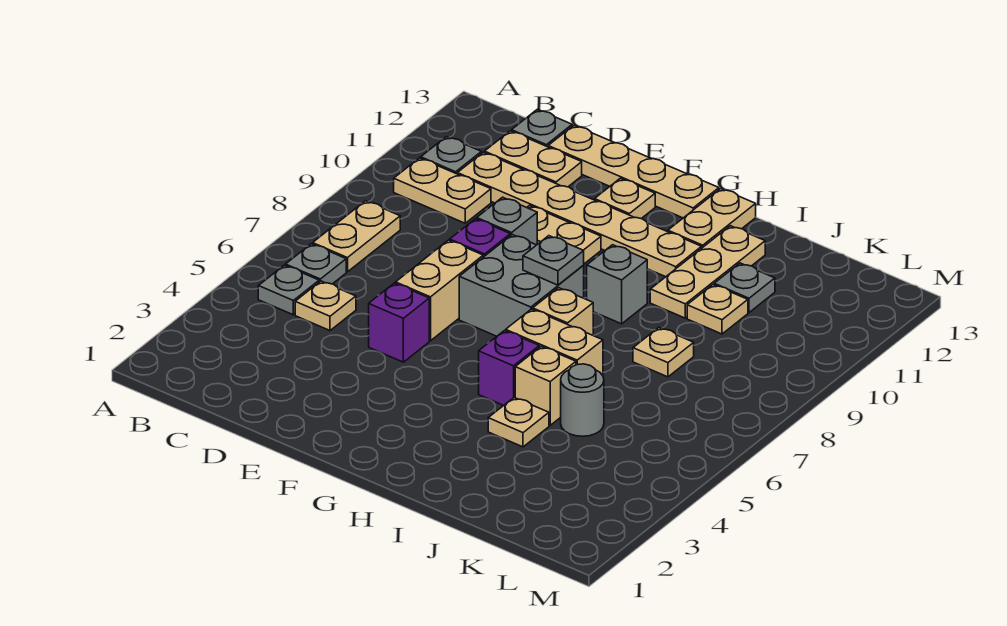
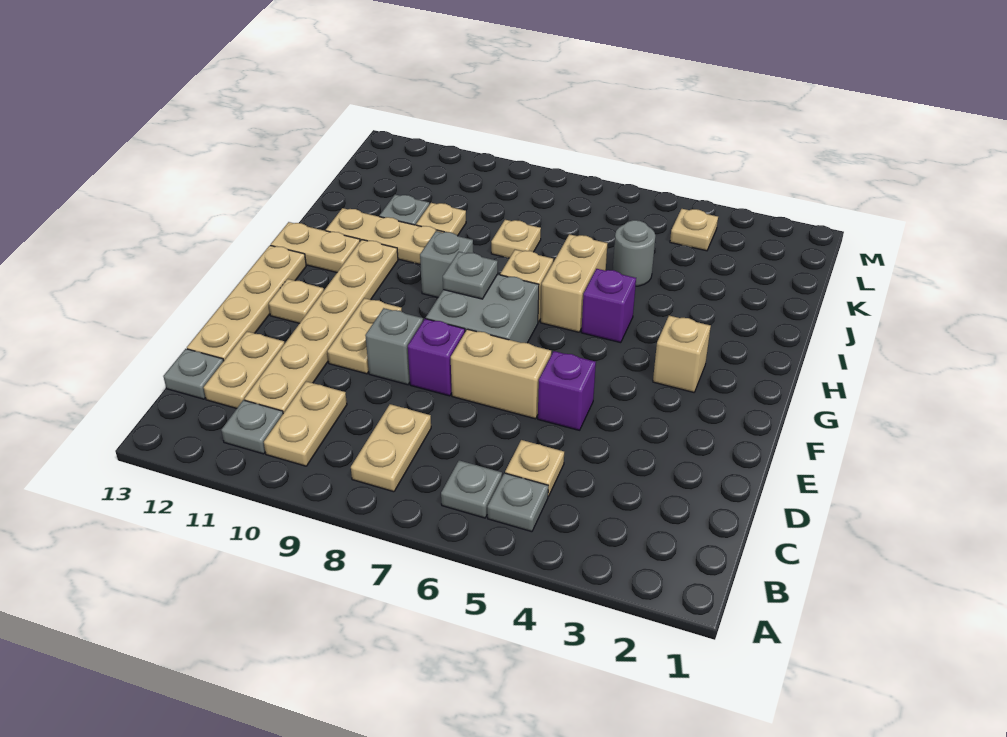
tan plate B7:B8 level 1 -> tan plate B8:C8 level 1
tan plate I4 level 1 -> tan plate L4 level 1
tan brick I5 level 1 -> tan brick G3 level 1

